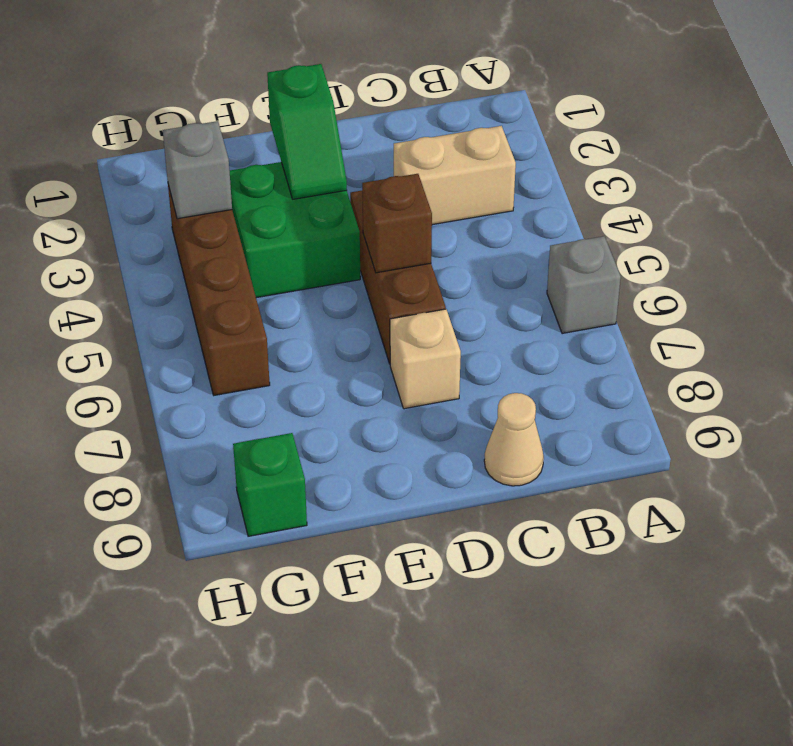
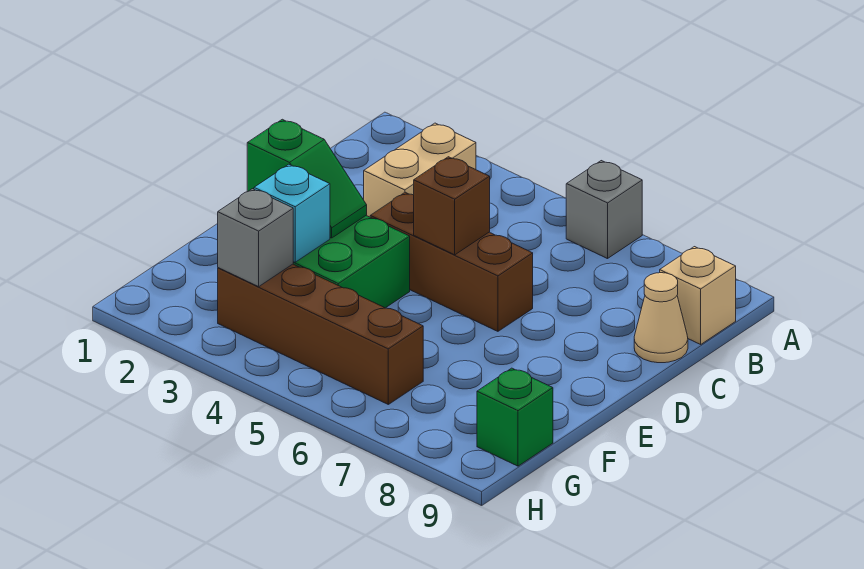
tan brick D7 level 1 -> tan brick B9 level 1
none -> cyan brick F3 level 2

